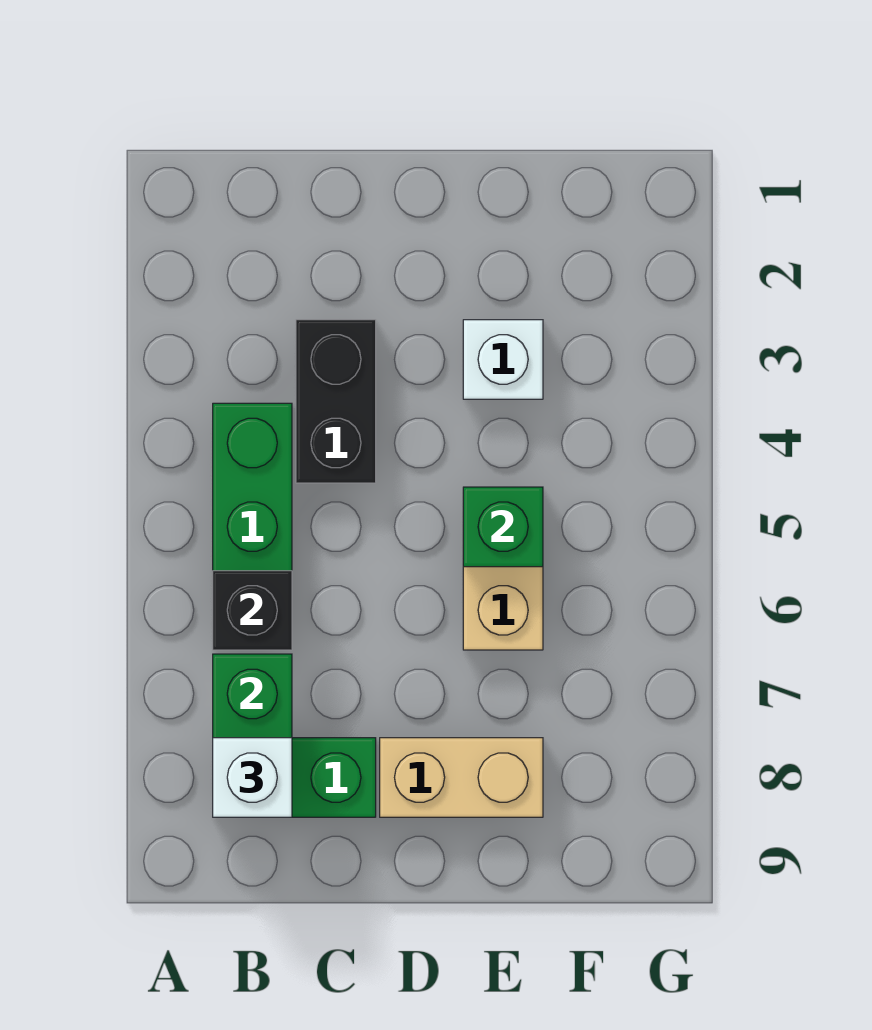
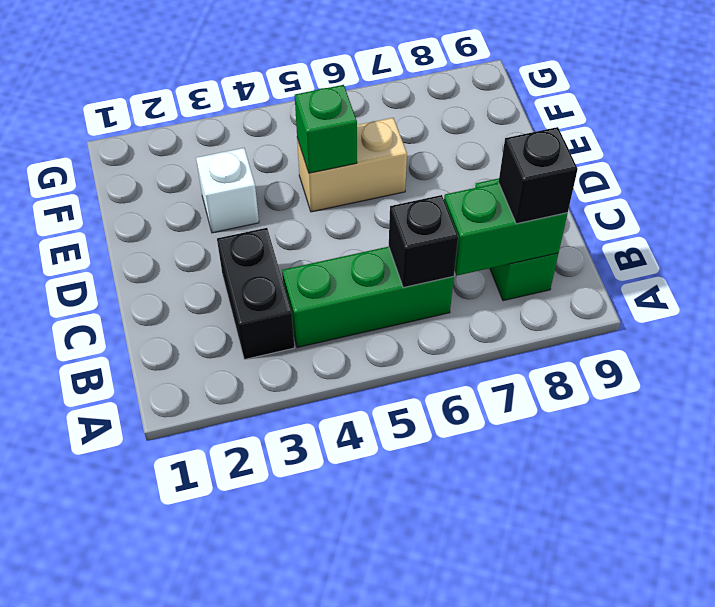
white brick B8 level 3 -> black brick B8 level 3
black brick C3:C4 level 1 -> black brick B3:C3 level 1
tan brick D8:E8 level 1 -> none

